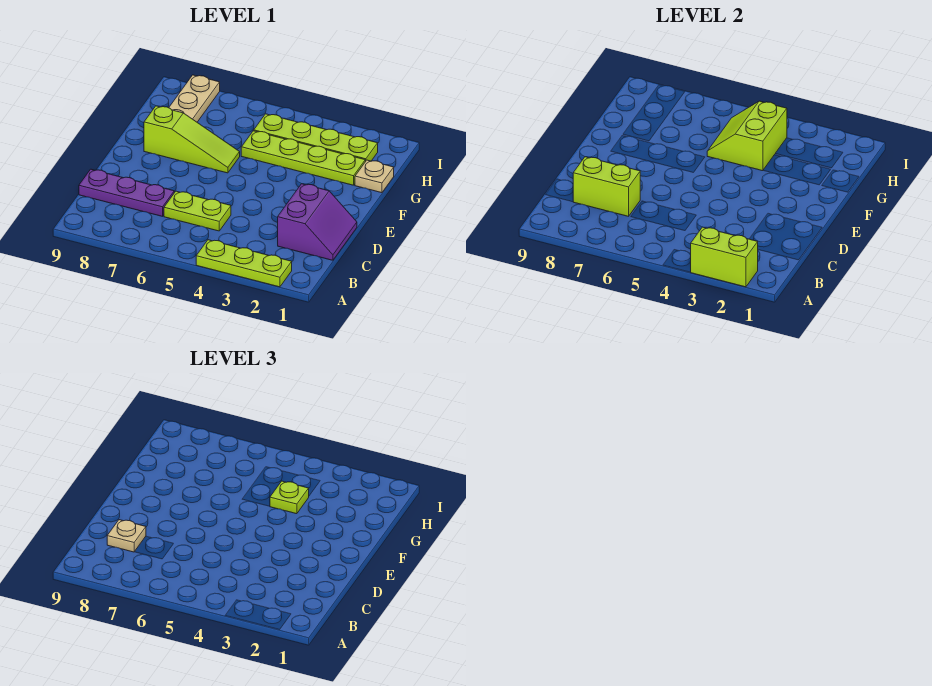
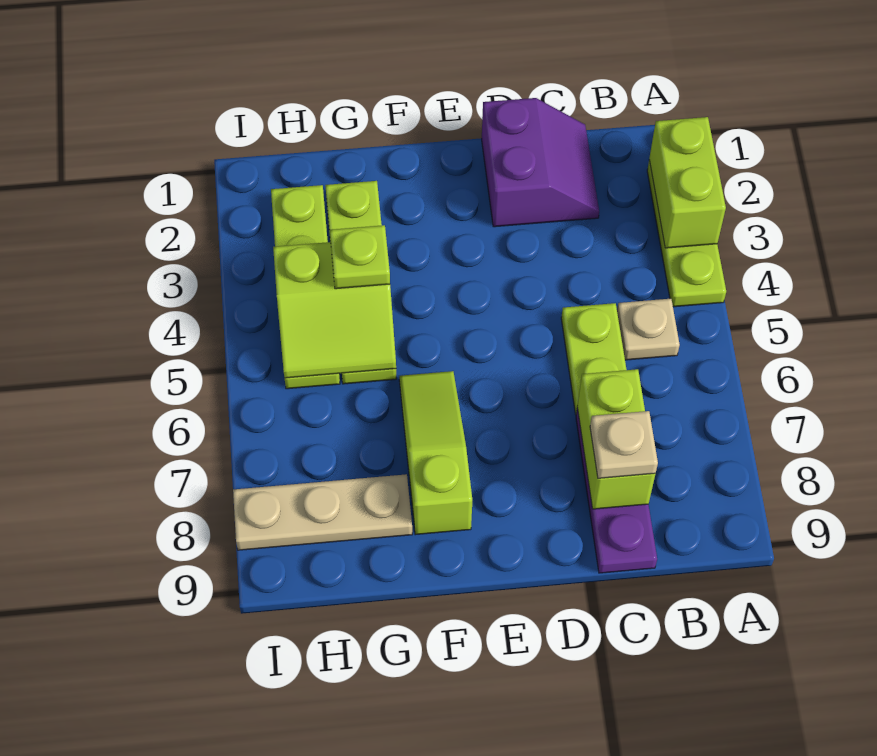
purple slope C1:D2 level 1 top 2 -> purple slope C1:D2 level 1 top D
tan plate G1 level 1 -> tan plate B5 level 1

